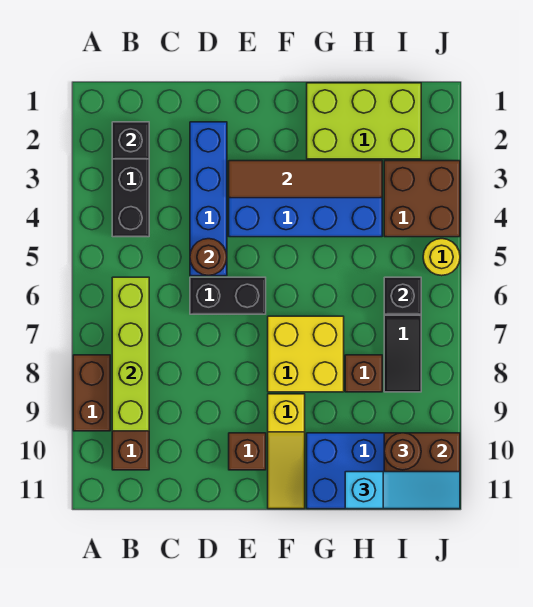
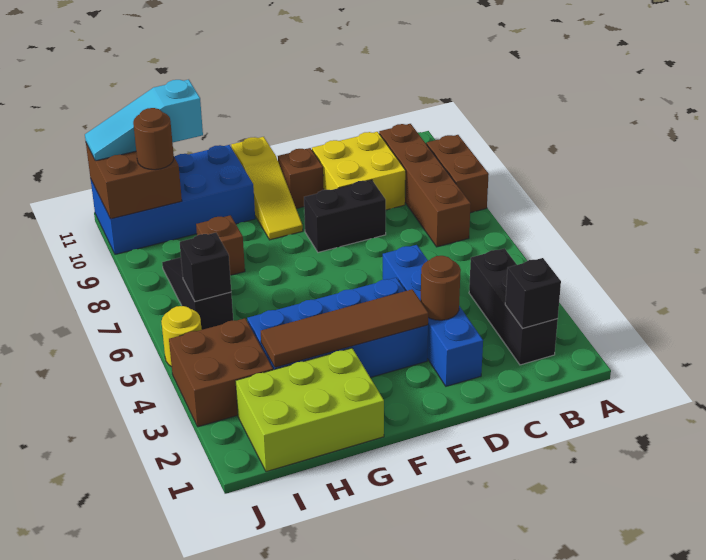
lime brick B6:B9 level 2 -> none
brown round brick D5 level 2 -> brown round brick D3 level 2
black brick D6:E6 level 1 -> black brick D8:E8 level 1
yellow brick F7:G8 level 1 -> yellow brick C9:D10 level 1
yellow slope F9:F11 level 1 top 9 -> yellow slope F9:F11 level 1 top 11

